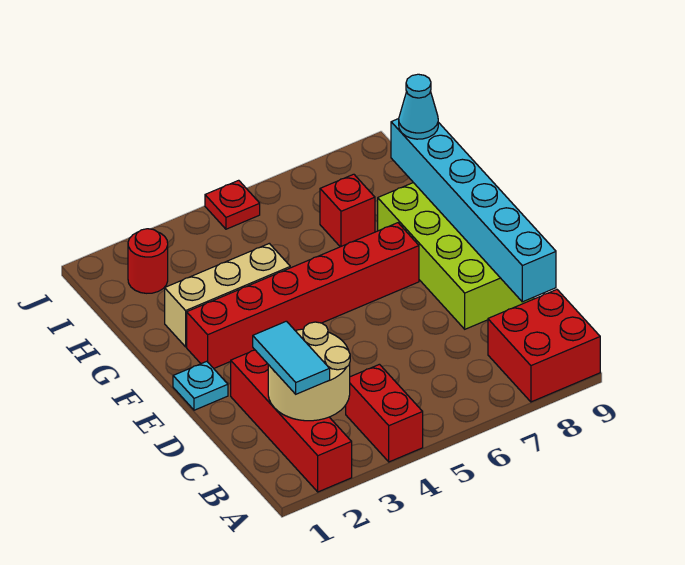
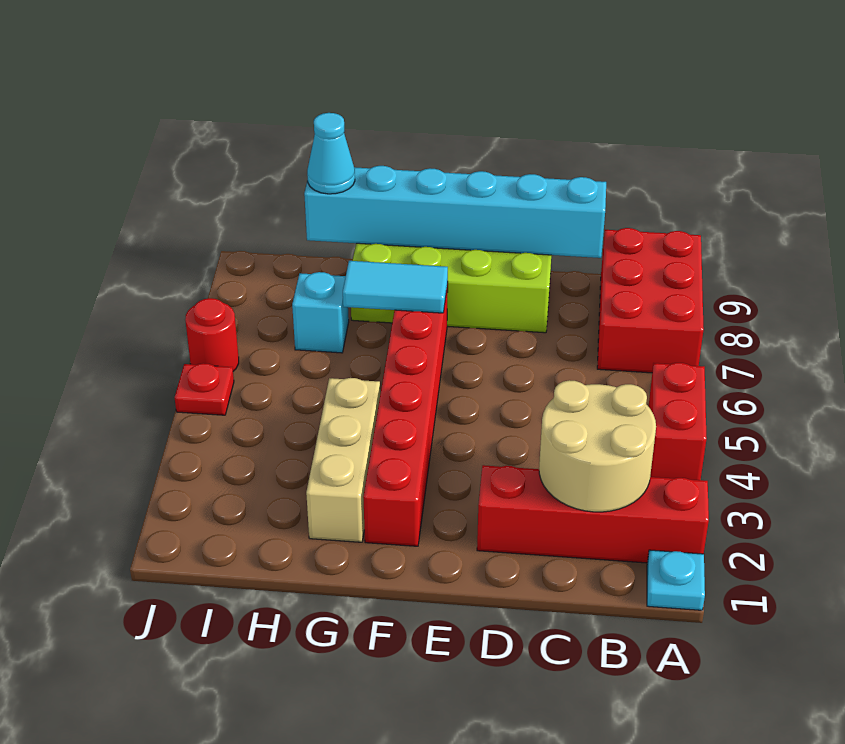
red brick A4:B4 level 1 -> red brick A4:A5 level 1
red brick A8:B9 level 1 -> red brick A7:B9 level 1
cyan tile B2:C2 level 3 -> cyan tile F7:G7 level 2
cyan plate E1 level 1 -> cyan plate A1 level 1
red brick H7 level 1 -> cyan brick H7 level 1
red round brick I2 level 1 -> red round brick J6 level 1

